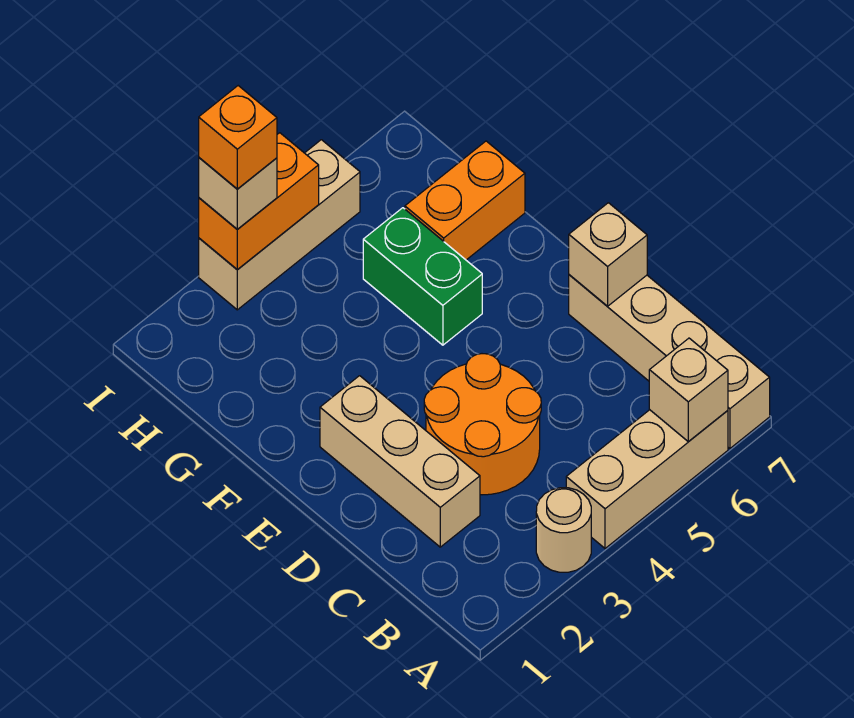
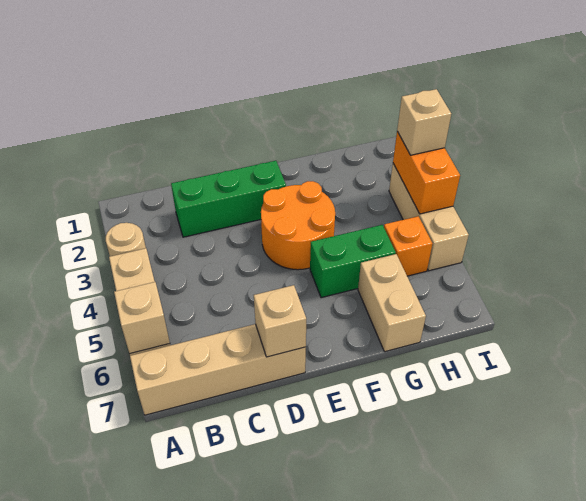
tan brick C2:E2 level 1 -> green brick C2:E2 level 1
orange round brick C3:D4 level 1 -> orange round brick E3:F4 level 1
orange brick G6:G7 level 1 -> tan brick G6:G7 level 1
orange brick I3 level 4 -> orange brick H5 level 1

